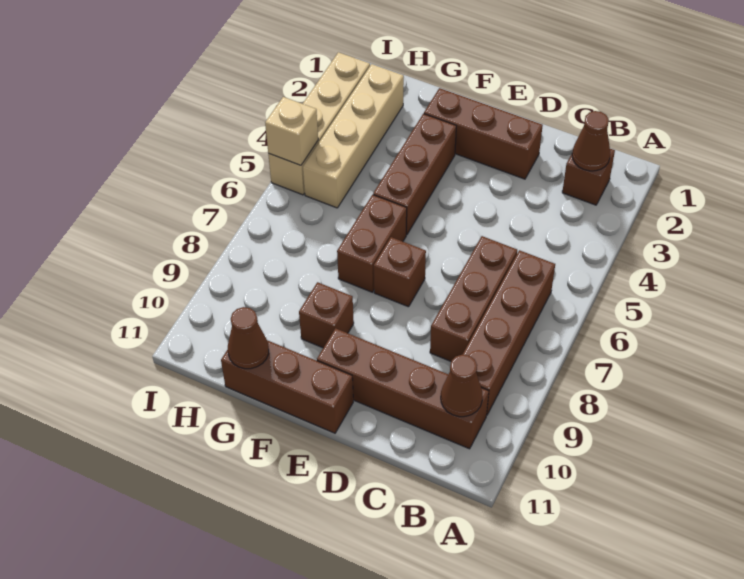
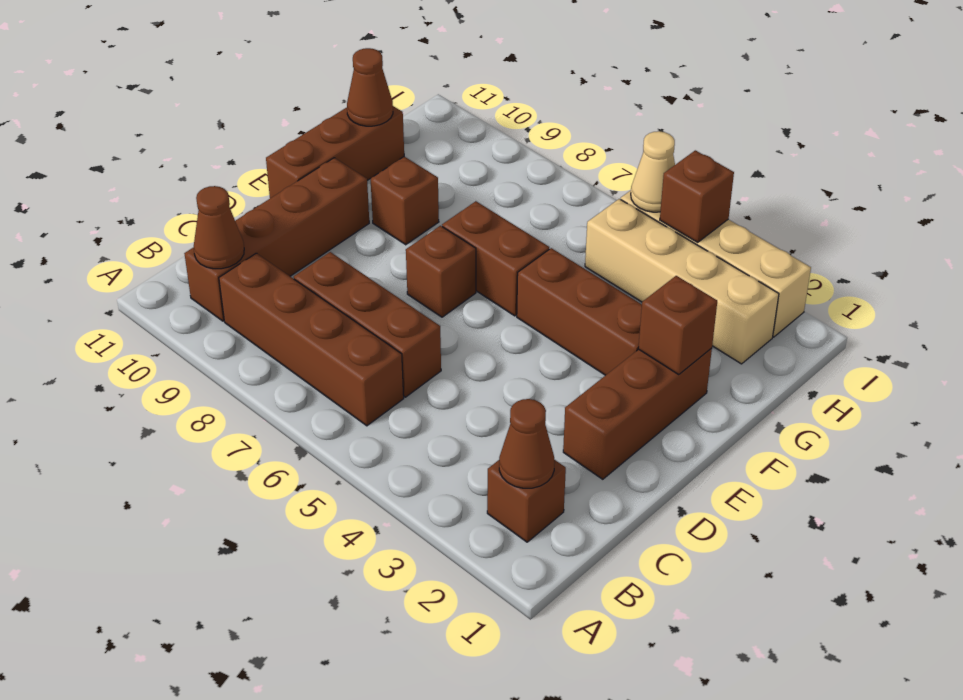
none -> brown brick F2 level 2
none -> brown brick I4 level 2
tan brick I5 level 2 -> tan cone I5 level 2

